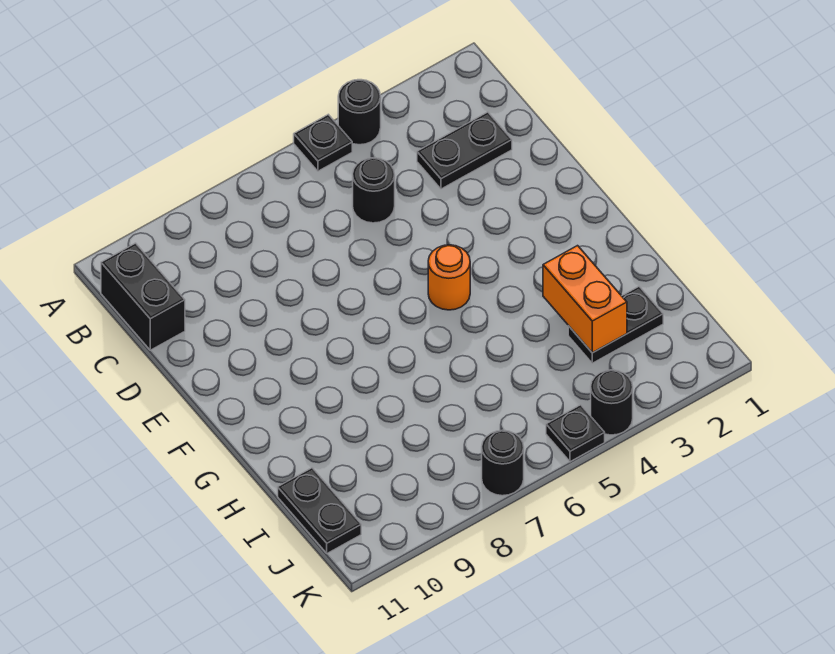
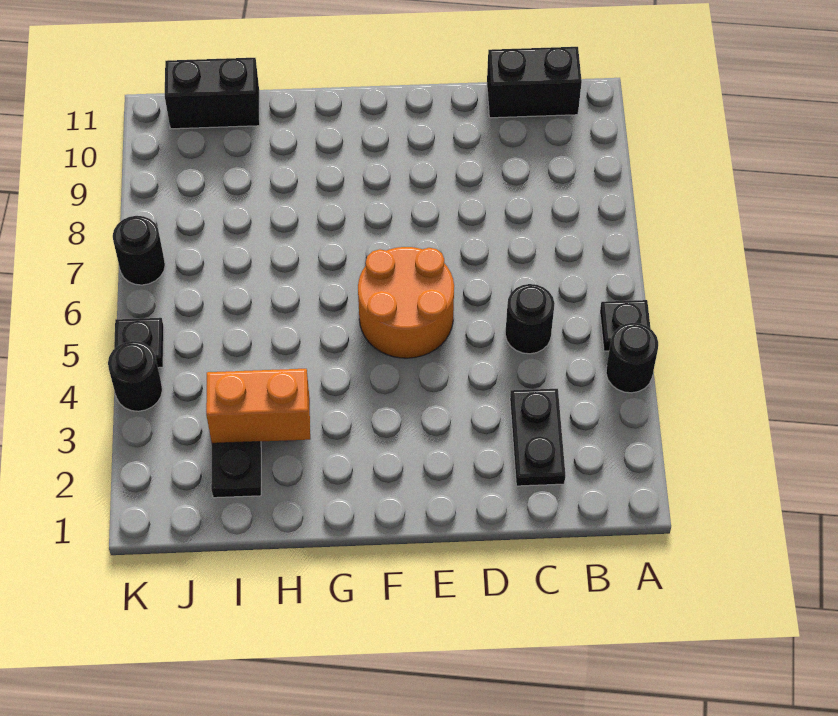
orange round brick F5 level 1 -> orange round brick E5:F6 level 1
black plate I11:J11 level 1 -> black brick I11:J11 level 1

